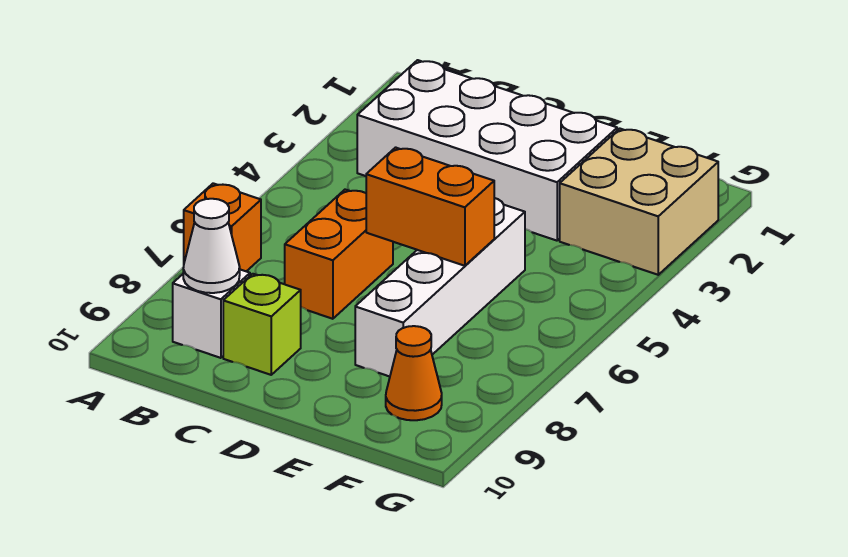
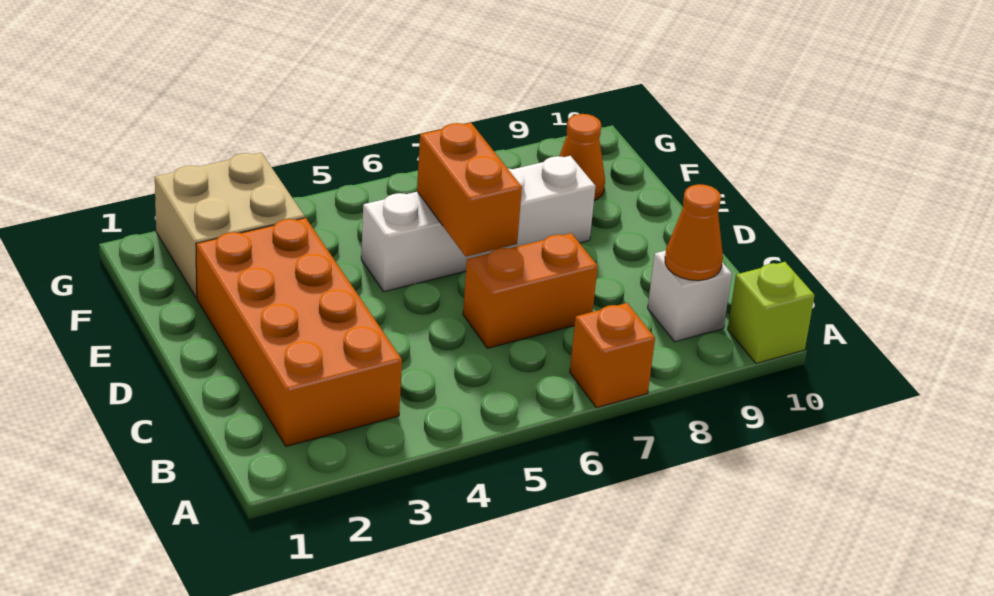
white brick B2:E3 level 1 -> orange brick B2:E3 level 1
white cone B9 level 2 -> orange cone B9 level 2
lime brick C9 level 1 -> lime brick A10 level 1

